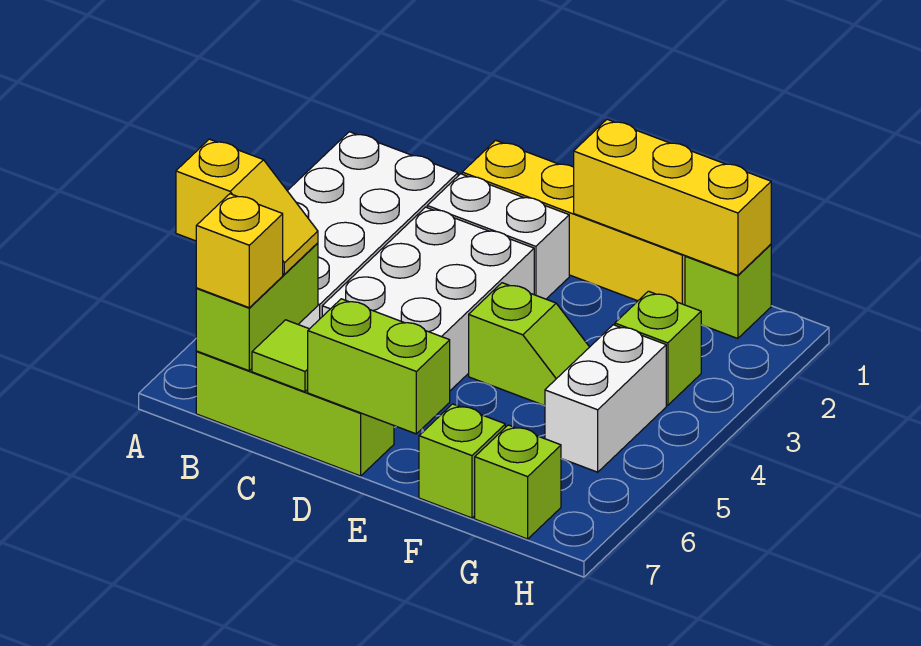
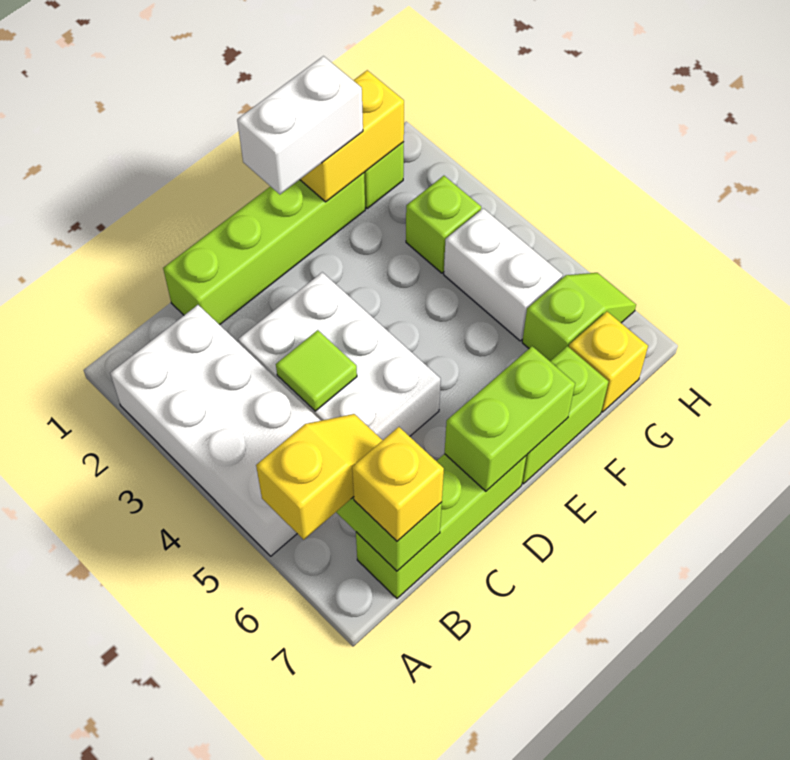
yellow brick C1:F1 level 1 -> lime brick C1:F1 level 1
white brick C2:D2 level 1 -> white brick E1:F1 level 3
lime tile C7 level 2 -> lime tile C4 level 2
yellow brick E1:G1 level 2 -> yellow brick F1:G1 level 2
lime slope E4:F4 level 1 top E -> lime slope G6:H6 level 1 top G
lime brick F7 level 1 -> lime brick E7:F7 level 1
lime brick G7 level 1 -> yellow brick G7 level 1

